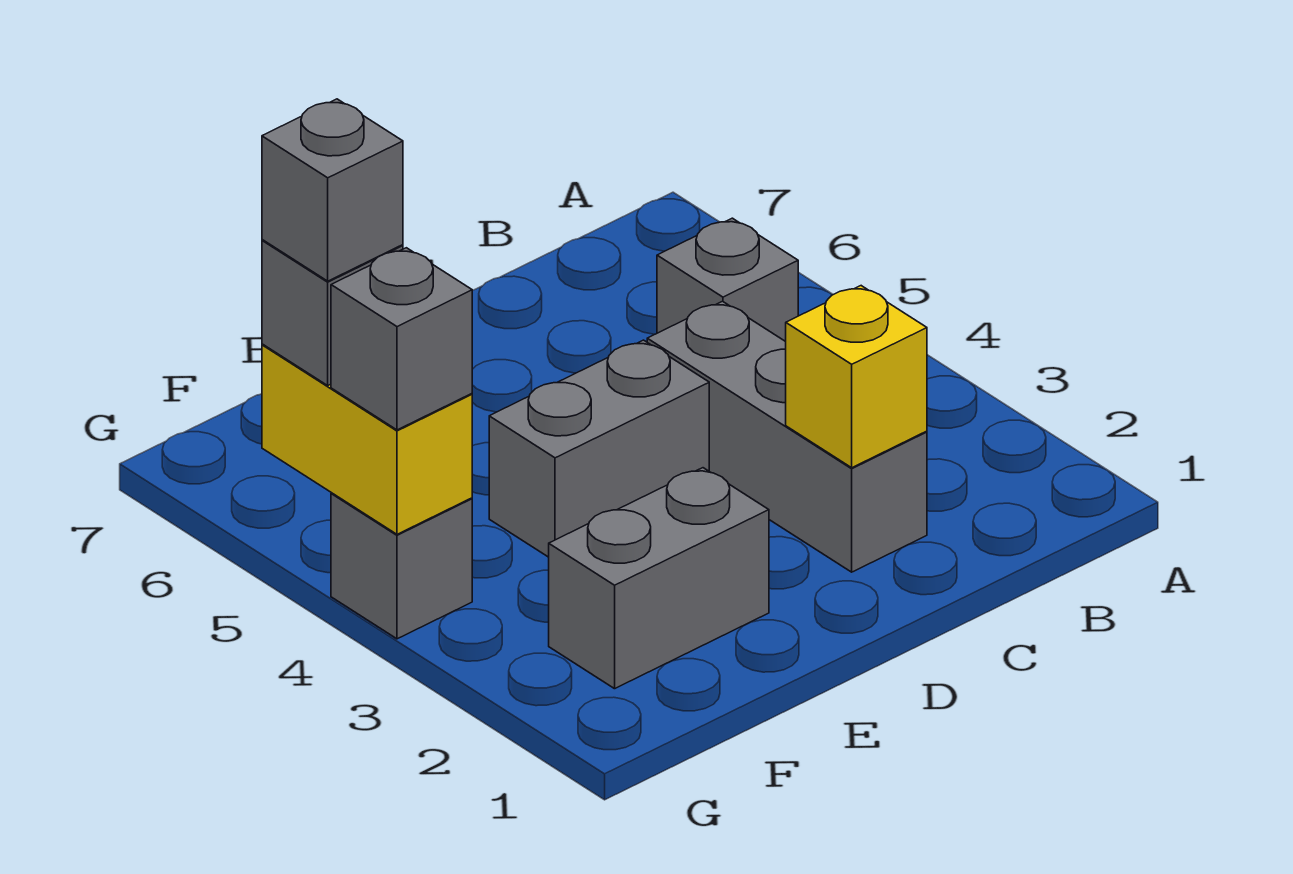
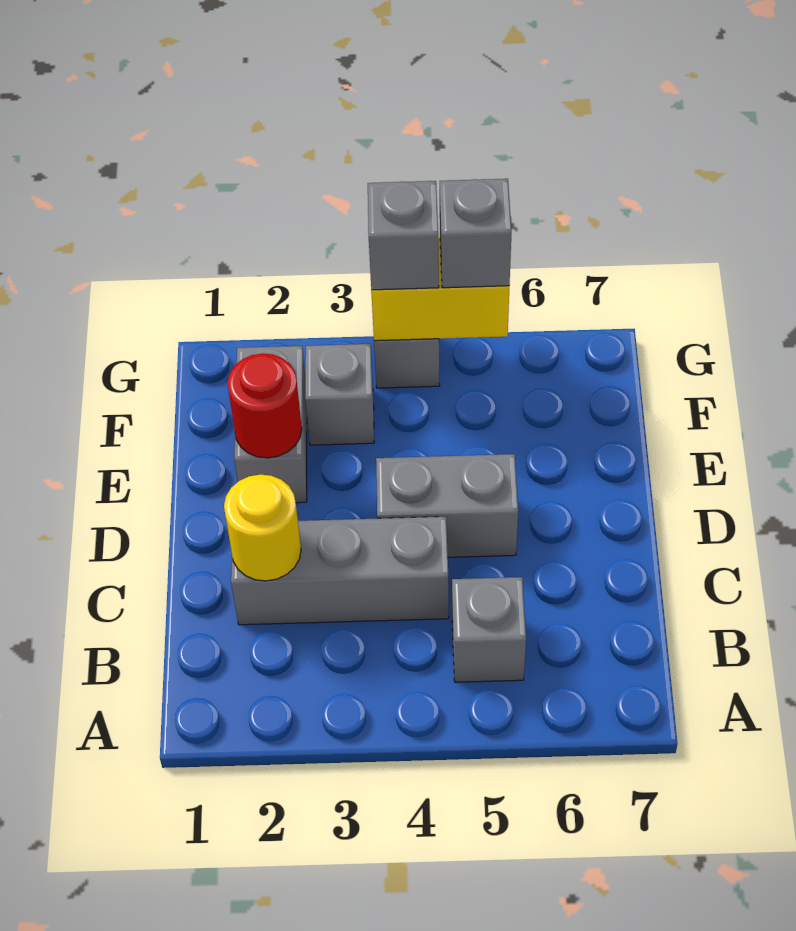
yellow brick C2 level 2 -> yellow round brick C2 level 2
grey brick D4:E4 level 1 -> grey brick D4:D5 level 1
none -> red round brick E2 level 2
grey brick G5 level 4 -> grey brick F3 level 1

